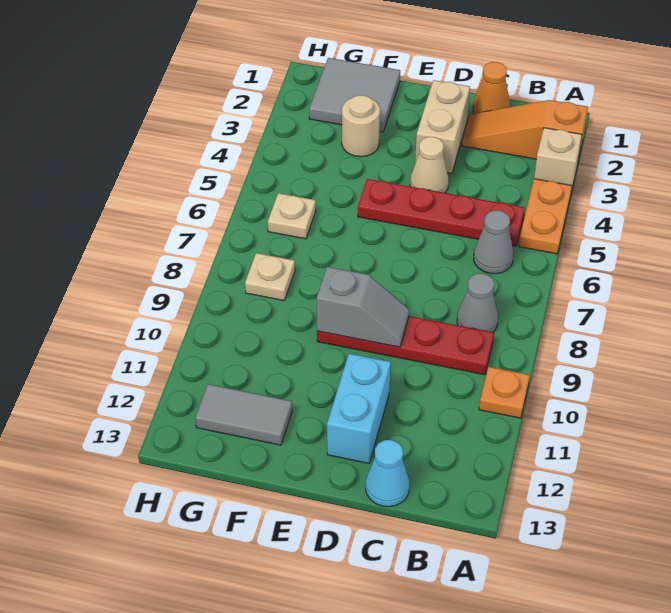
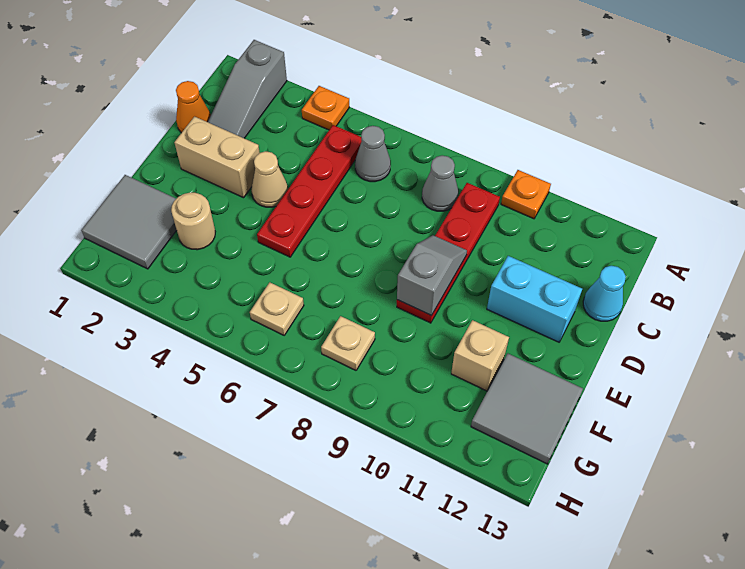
orange slope A2:C2 level 1 top A -> grey slope A2:C2 level 1 top A
tan brick A3 level 1 -> tan brick F11 level 1
orange plate A4:A5 level 1 -> orange plate A4 level 1
grey tile F12:G12 level 1 -> grey tile F12:G13 level 1

